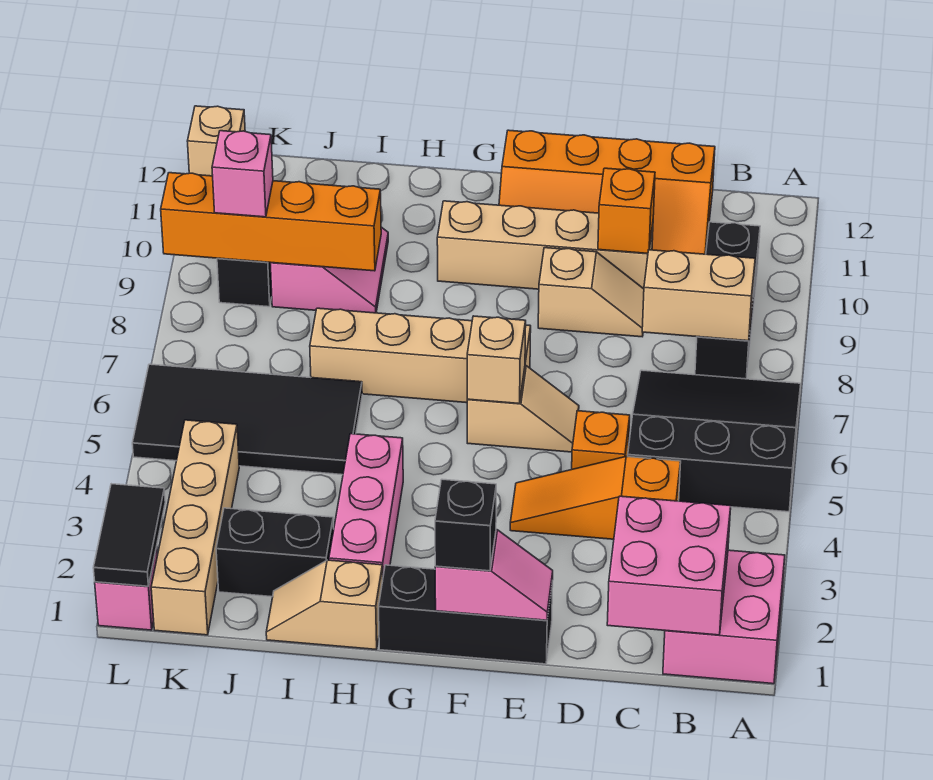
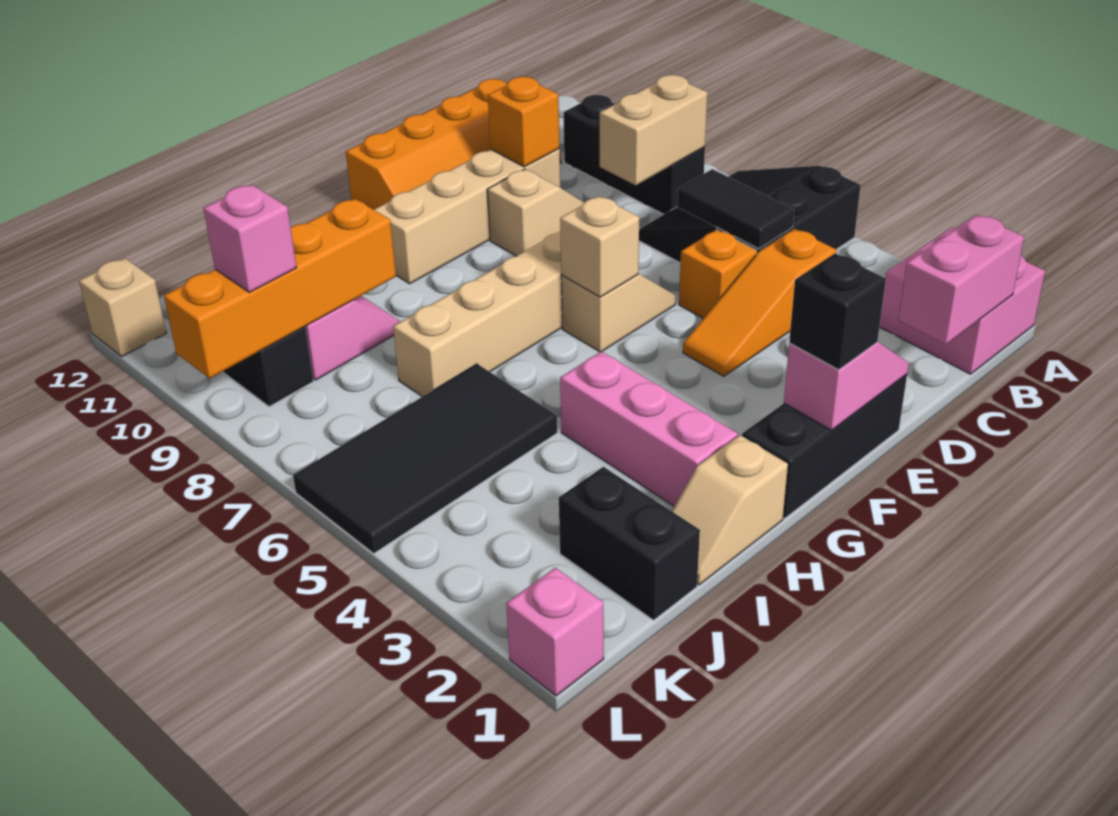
pink brick B1:C2 level 2 -> pink brick B1:C1 level 2
black brick I2:J2 level 1 -> black brick J1:J2 level 1
tan brick K1:K4 level 1 -> none
black tile L1:L2 level 2 -> black tile C5:C6 level 2

